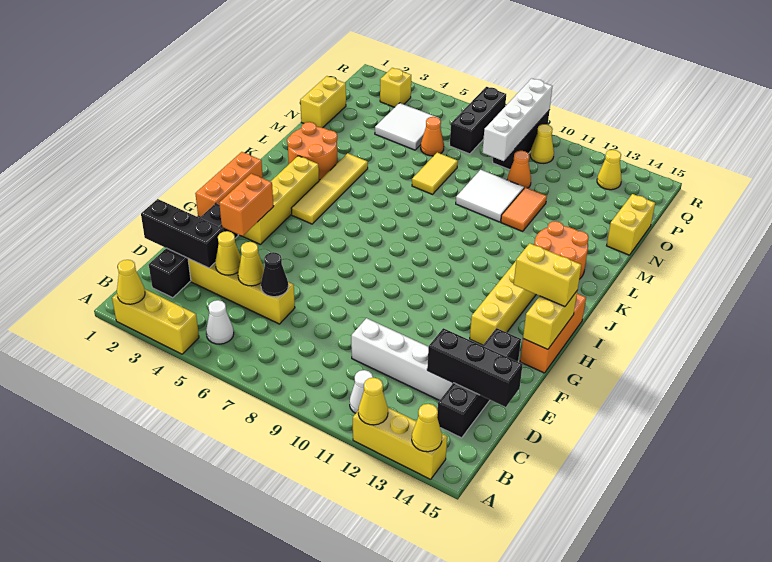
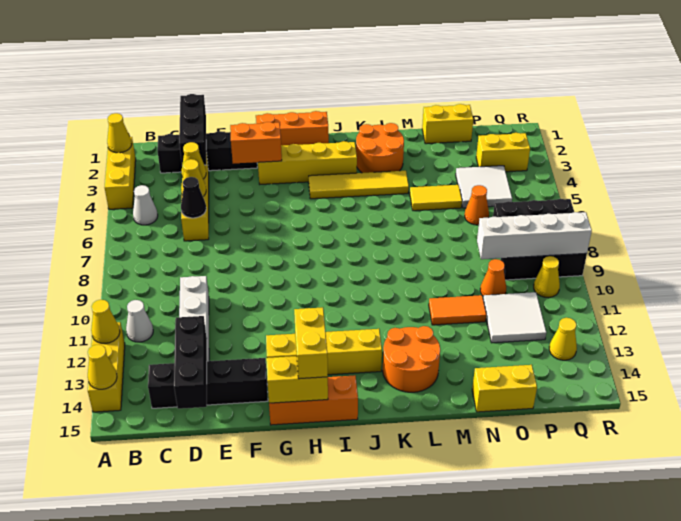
yellow tile M7:N7 level 1 -> yellow tile M5:N5 level 1
white tile M9:N10 level 1 -> white tile O11:P12 level 1
yellow brick Q3 level 1 -> yellow brick P3:Q3 level 1

